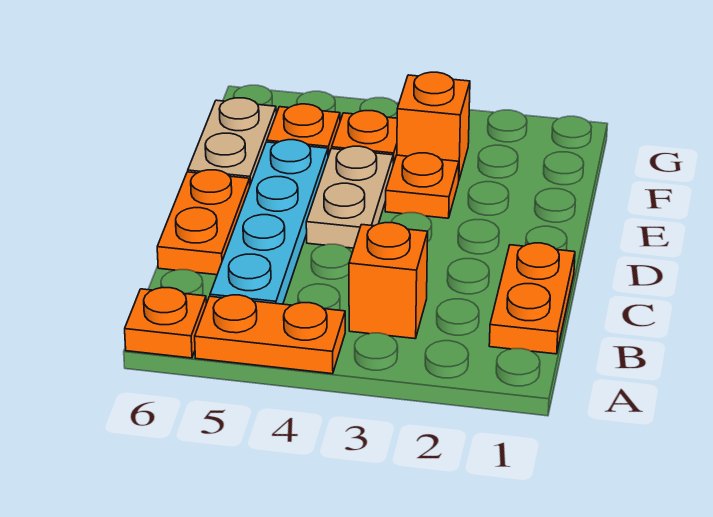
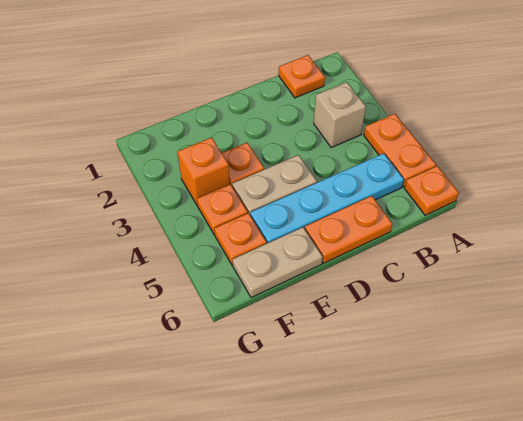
orange plate B1:C1 level 1 -> orange plate B1 level 1
orange brick B3 level 1 -> tan brick B3 level 1

